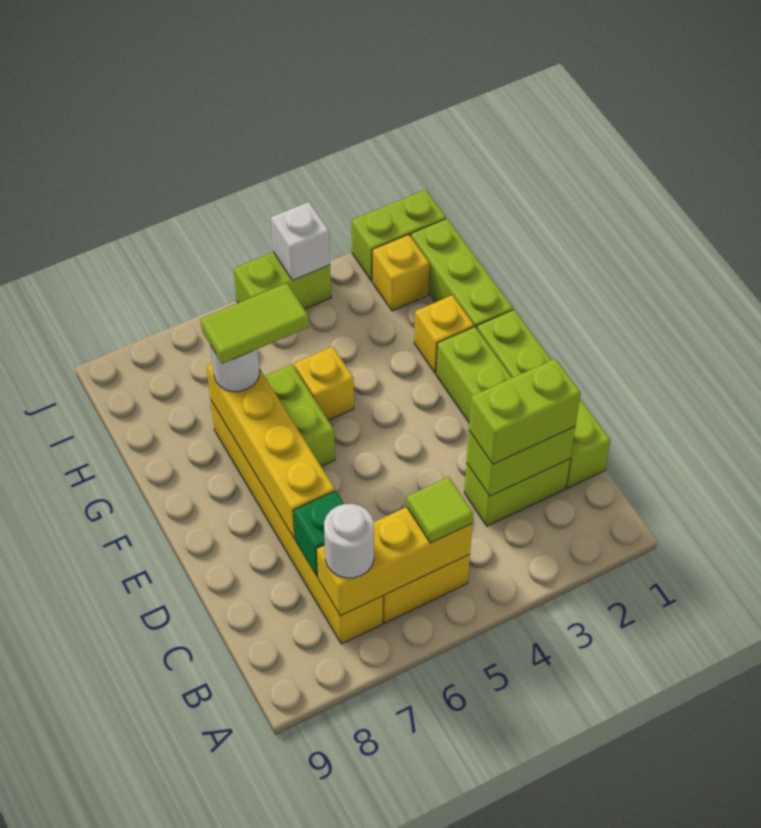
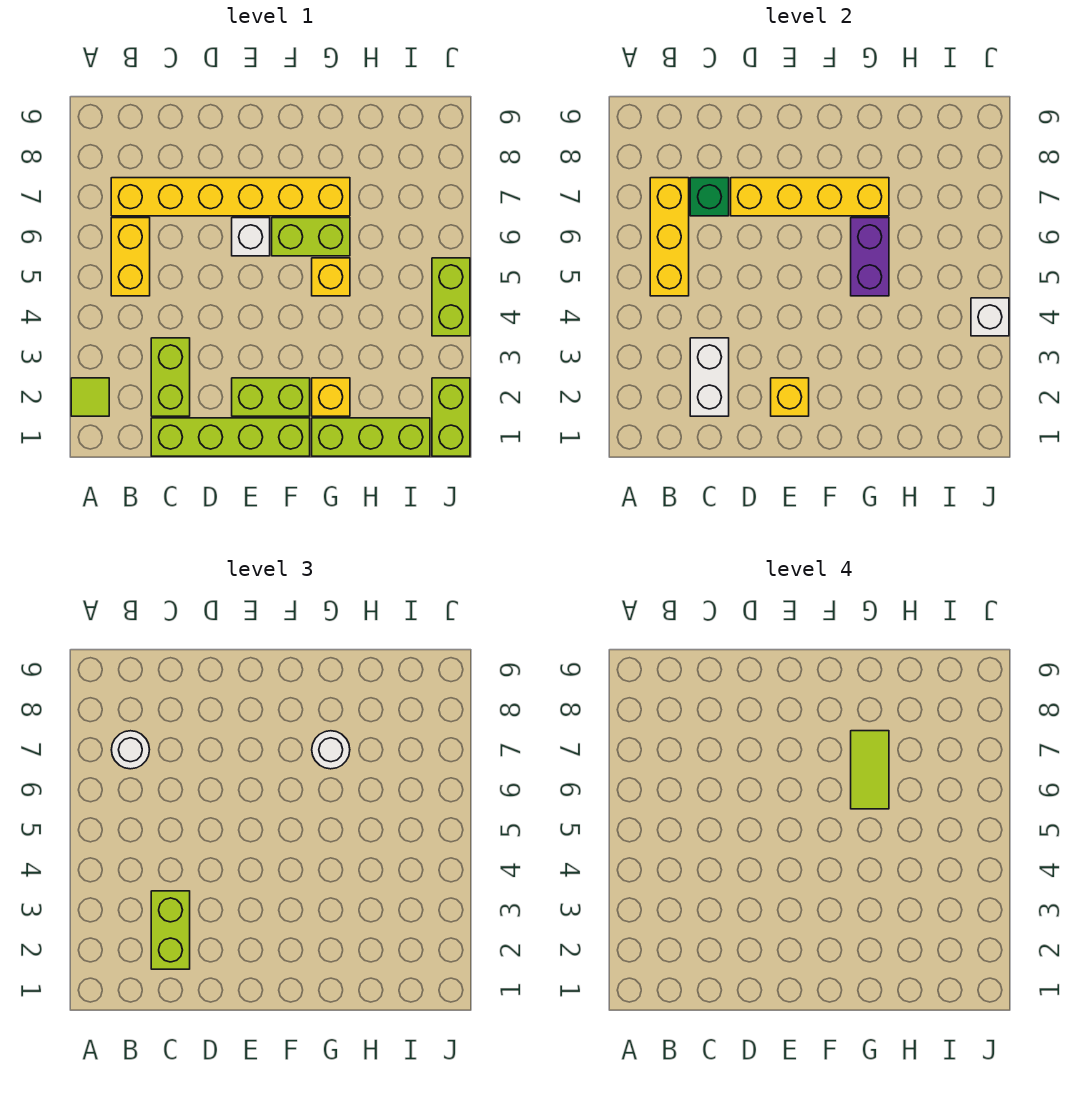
lime tile B5 level 3 -> lime tile A2 level 1
lime brick C2:C3 level 2 -> white brick C2:C3 level 2
none -> white brick E6 level 1
none -> purple brick G5:G6 level 2
yellow brick I2 level 1 -> yellow brick E2 level 2

